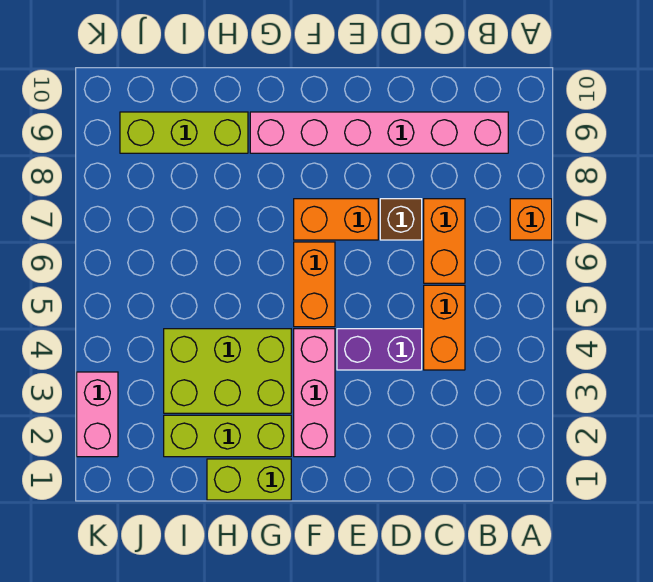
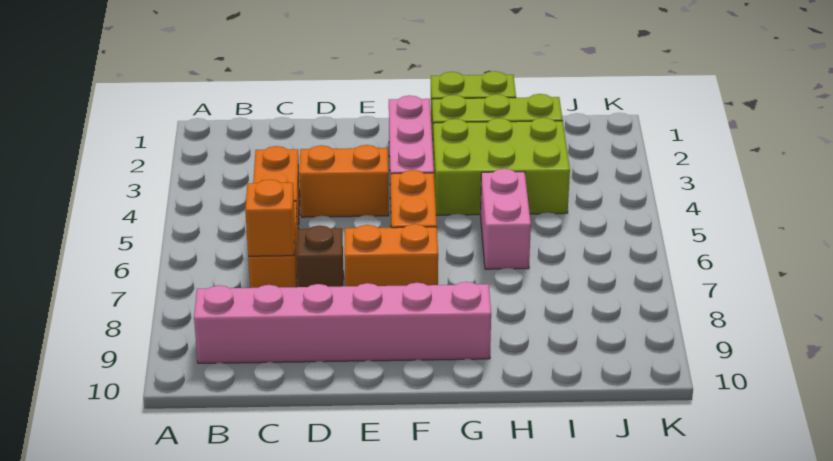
orange brick A7 level 1 -> orange brick C7 level 2
purple brick D4:E4 level 1 -> orange brick D4:E4 level 1
lime brick H9:J9 level 1 -> none
pink brick K2:K3 level 1 -> pink brick H5:H6 level 1

